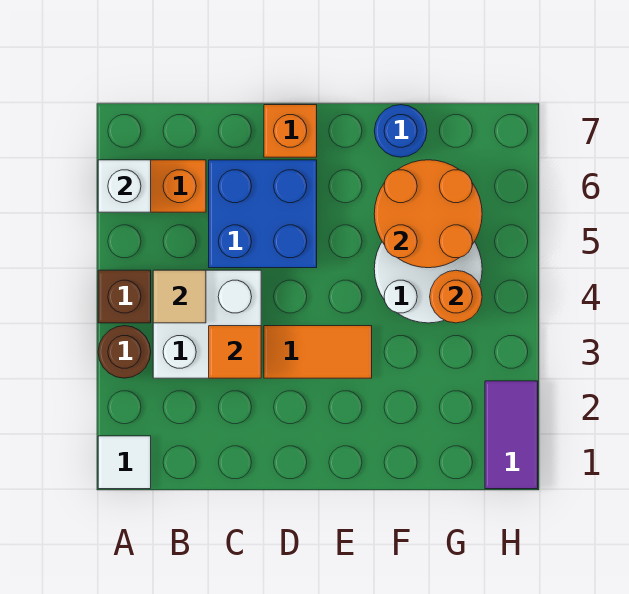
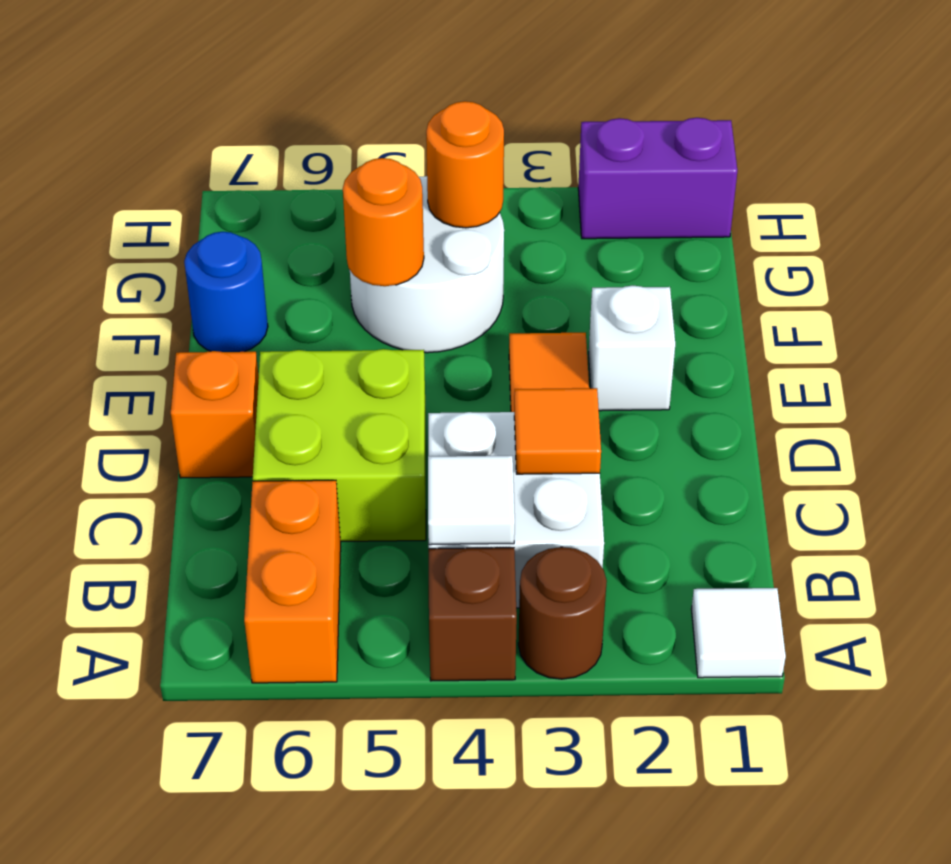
white brick A6 level 2 -> white brick E2 level 1
tan tile B4 level 2 -> white tile B4 level 2
blue brick C5:D6 level 1 -> lime brick C5:D6 level 1
orange round brick F5:G6 level 2 -> orange round brick F5 level 2
purple tile H1:H2 level 1 -> purple brick H1:H2 level 1

